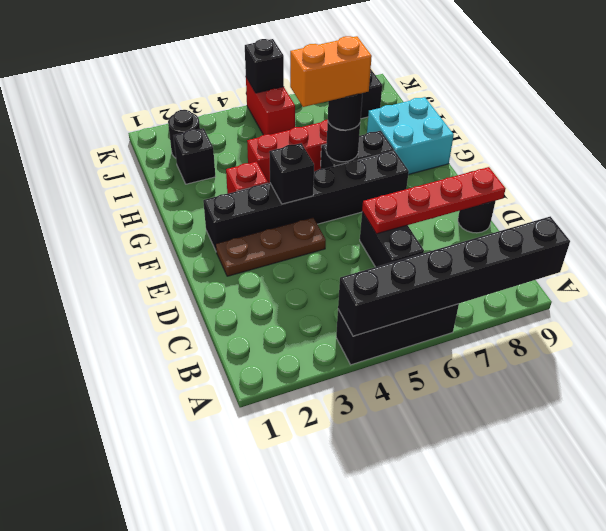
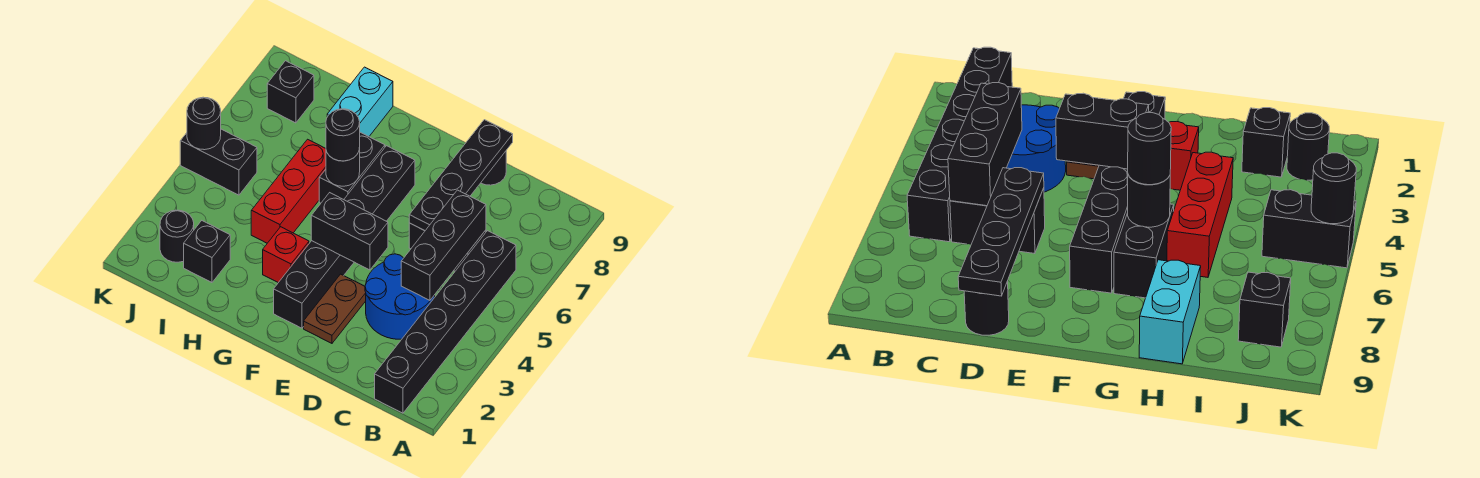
black brick A4:A6 level 1 -> black brick C4:C6 level 2
black brick A4:A9 level 2 -> black brick B1:B6 level 1
none -> blue round brick C3:D4 level 1
red plate D6:D9 level 2 -> black plate D6:D9 level 2
brown plate E2:E4 level 1 -> brown plate E2:E3 level 1
black brick F4 level 2 -> black brick E4:F4 level 2
orange brick G5:G6 level 4 -> none
cyan brick G8:H9 level 1 -> cyan brick H8:H9 level 1
red brick J5:K5 level 1 -> black brick J5:K5 level 1
black brick K5 level 2 -> black round brick K5 level 2

